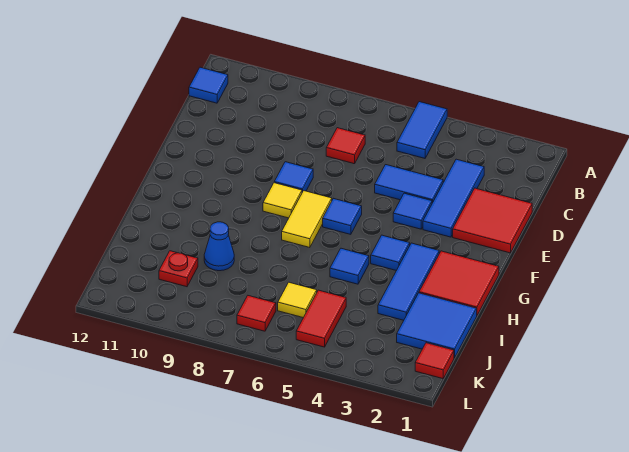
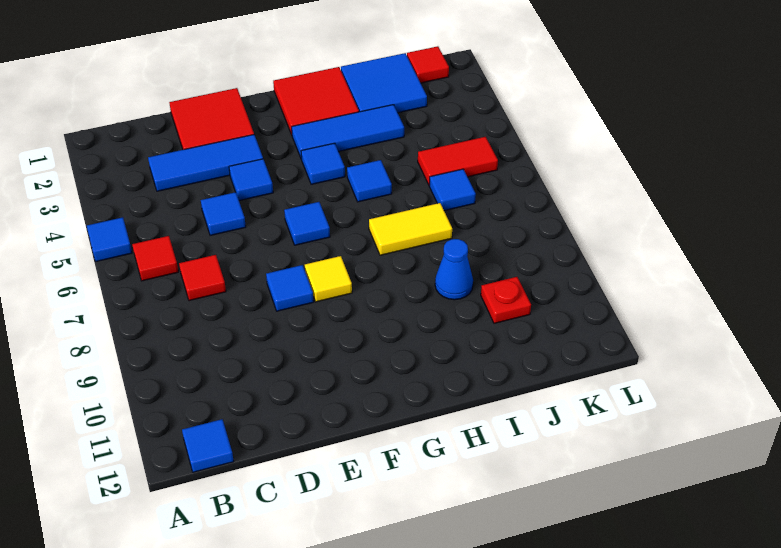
blue tile A5:B5 level 1 -> blue tile A5 level 1
blue tile D4:D5 level 1 -> blue tile D5 level 1
yellow tile F7:G7 level 1 -> yellow tile H7:I7 level 1
yellow tile J6 level 1 -> blue tile J6 level 1
red tile K7 level 1 -> red tile B6 level 1

